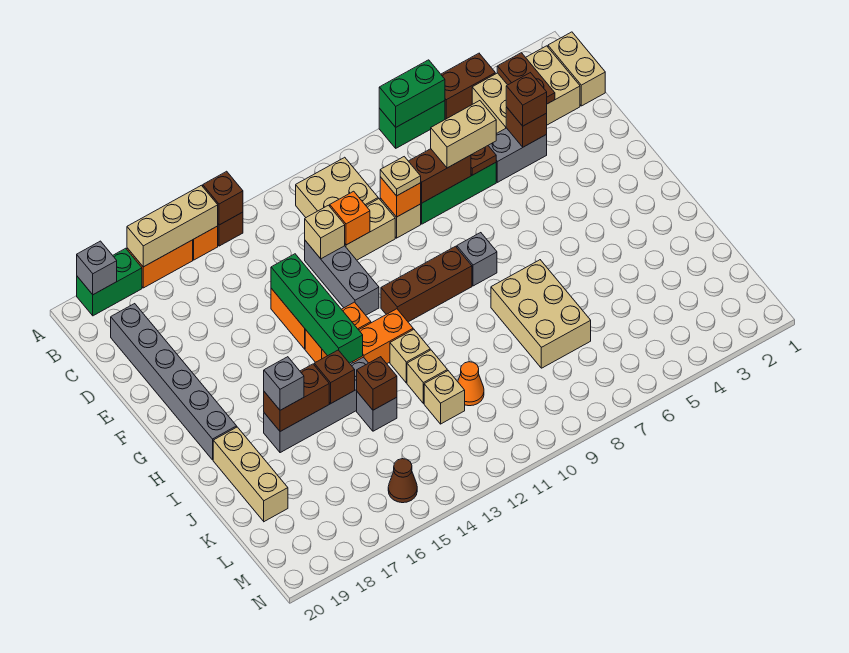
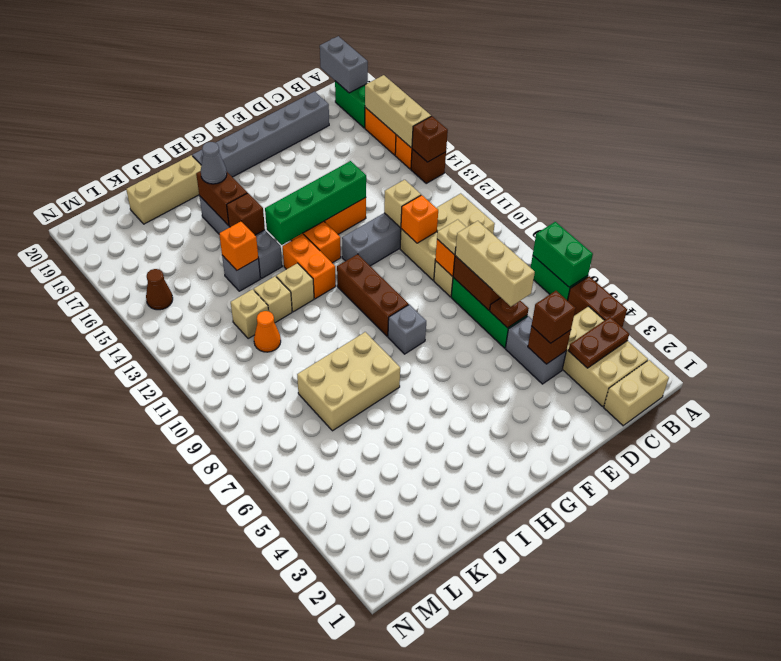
grey brick A19 level 2 -> grey brick A19:A20 level 2
tan brick D6:D7 level 3 -> tan brick D6:D8 level 3
grey brick I17 level 3 -> grey cone I17 level 3
brown brick J14 level 2 -> orange brick J14 level 2

